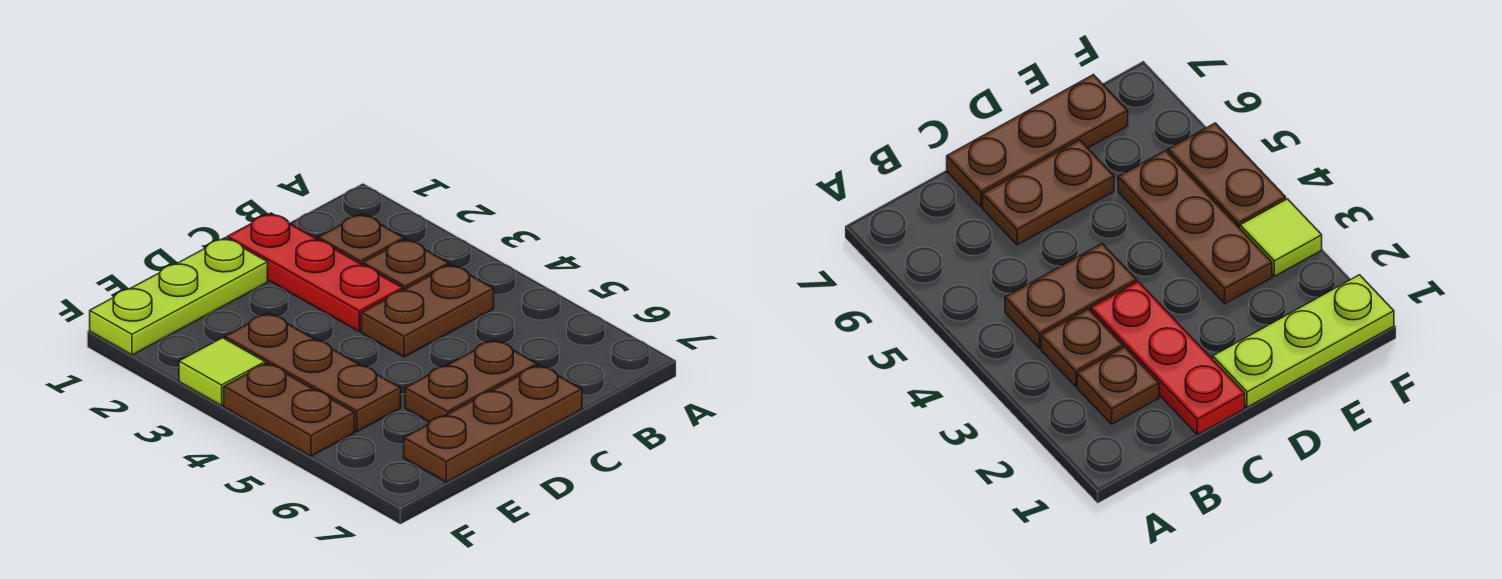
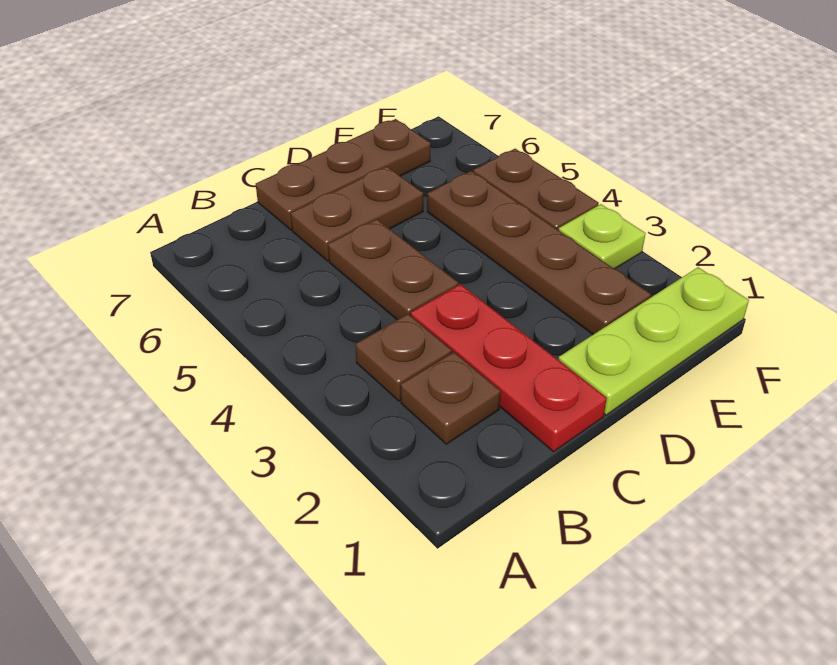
brown plate B4:C4 level 1 -> brown plate C4:C5 level 1
brown plate E3:E5 level 1 -> brown plate E2:E5 level 1
lime tile F3 level 1 -> lime plate F3 level 1

